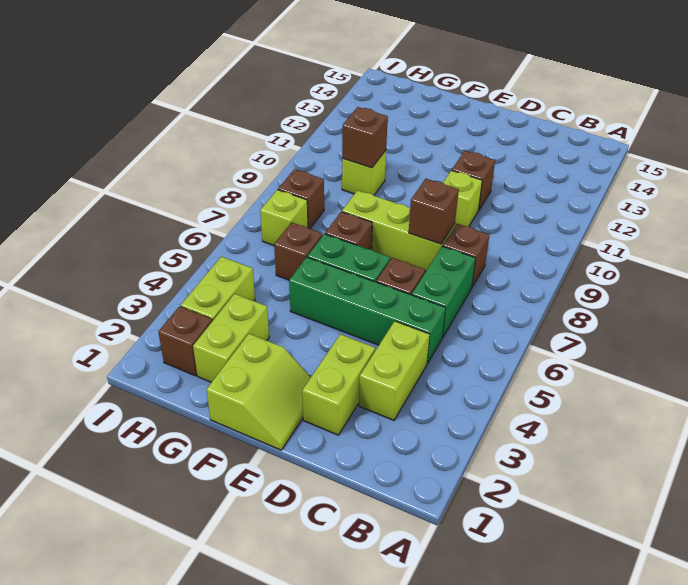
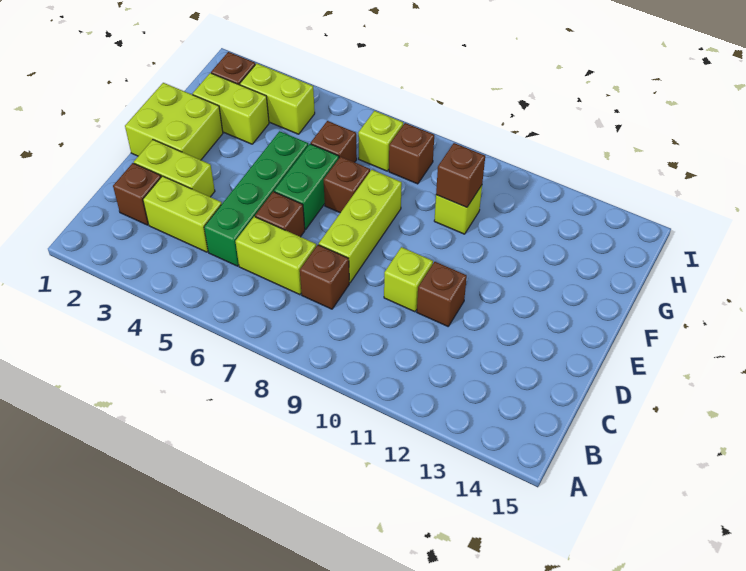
green brick C6:C7 level 1 -> lime brick C6:C7 level 1
brown brick D8 level 2 -> brown brick C2 level 1
lime slope E1:F2 level 1 top F -> lime brick E1:F2 level 1

